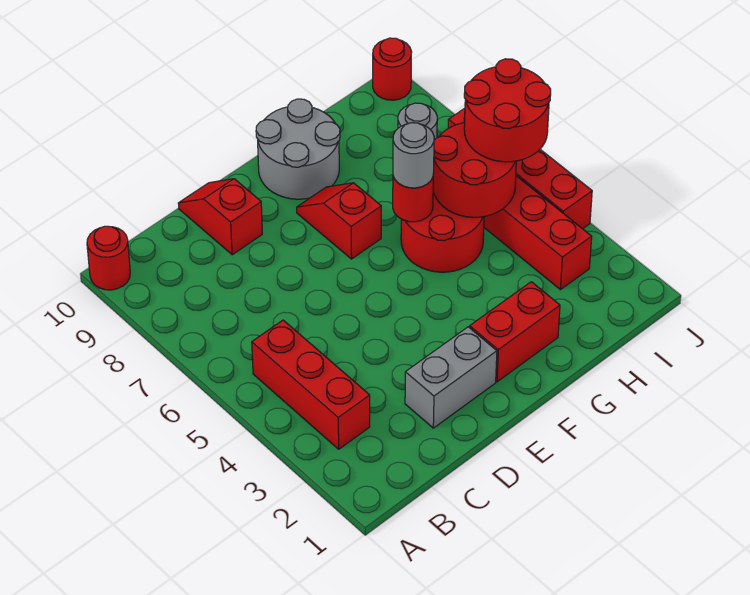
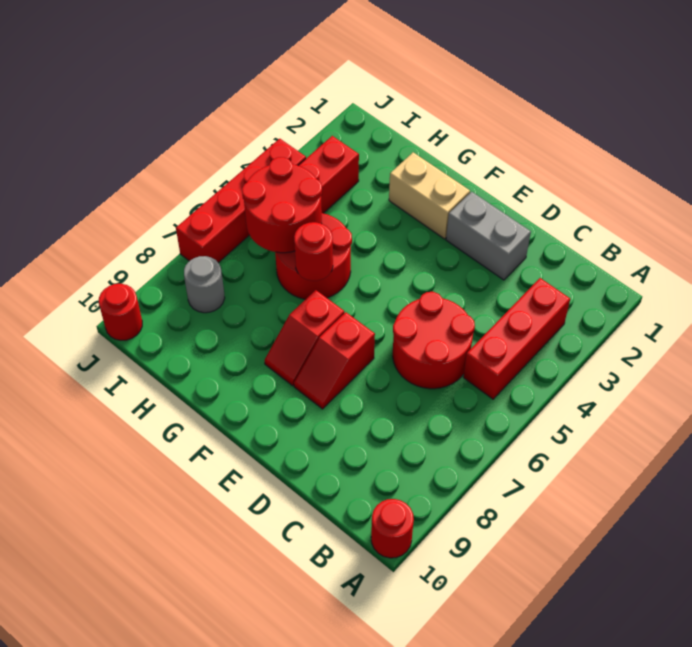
red slope D9:D10 level 1 top 9 -> red slope E7:E8 level 1 top 7
red brick F2:G2 level 1 -> tan brick F2:G2 level 1
grey round brick F9:G10 level 1 -> none
grey round brick G6 level 3 -> none
red round brick I5:J6 level 3 -> red round brick C5:D6 level 1

